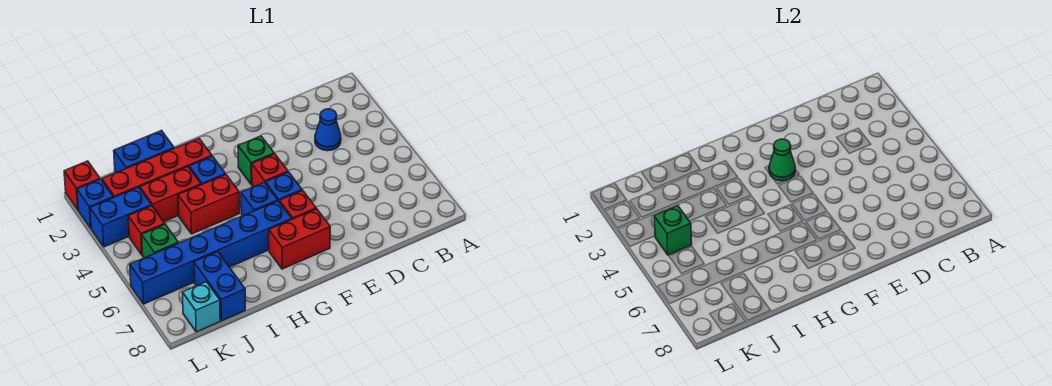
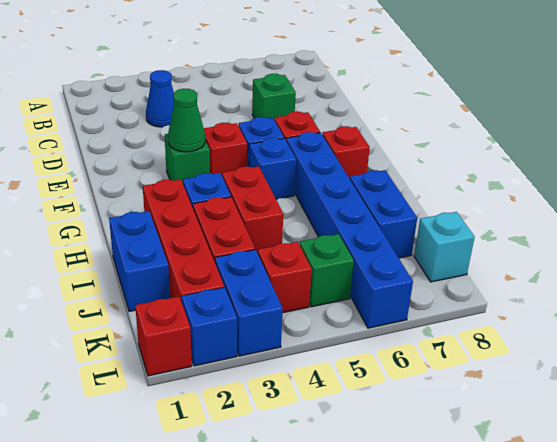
red brick F7:G7 level 1 -> red brick G7 level 1
blue brick J7:J8 level 1 -> blue brick I7:J7 level 1
green brick K4 level 2 -> green brick D6 level 1

